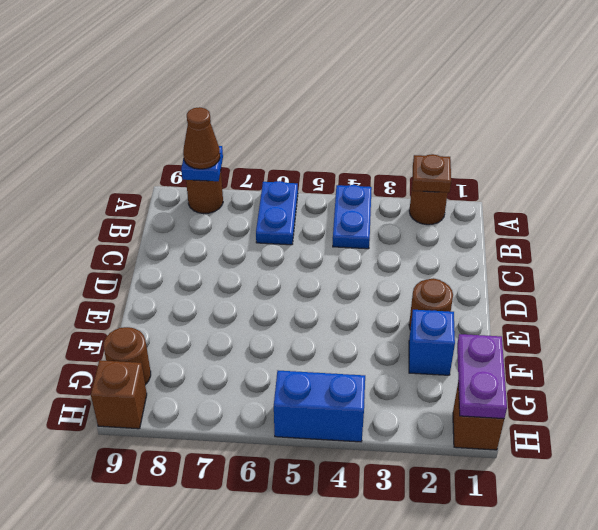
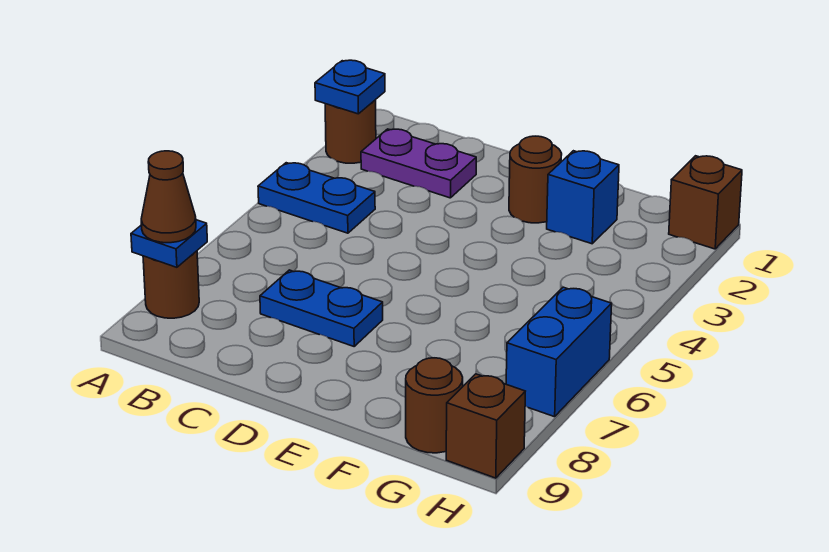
brown plate A2 level 2 -> blue plate A2 level 2
blue plate A6:B6 level 1 -> blue plate C7:D7 level 1
purple plate G1:H1 level 2 -> purple plate B2:C2 level 1
blue brick H4:H5 level 1 -> blue brick H6:H7 level 1

